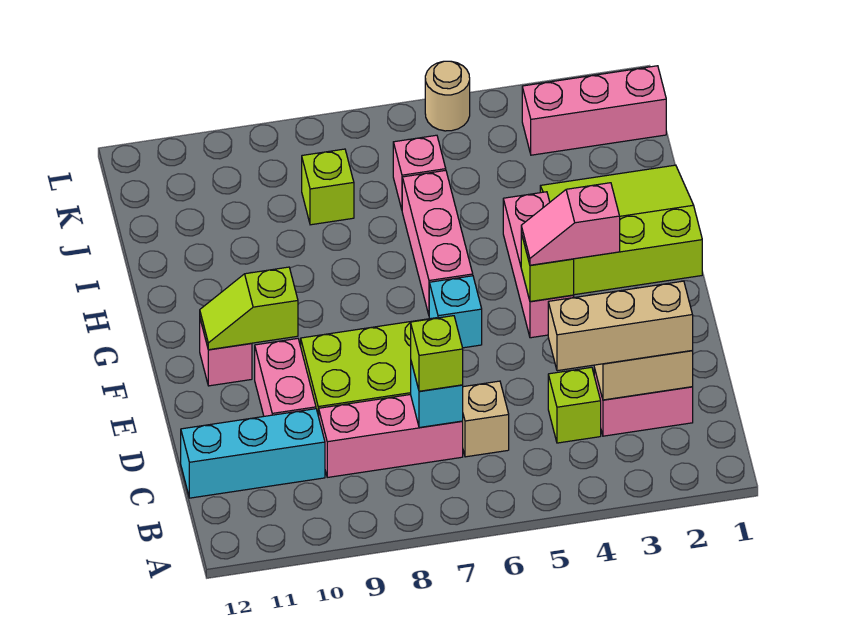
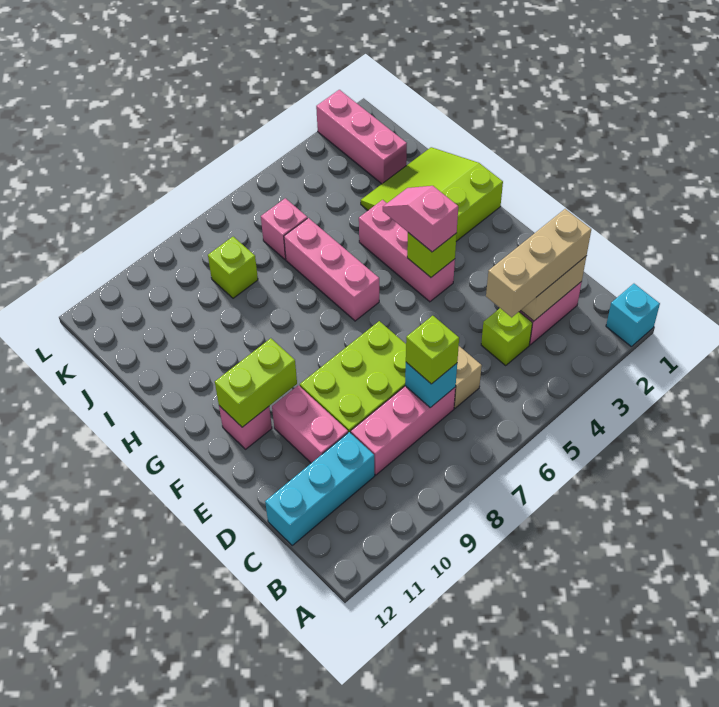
pink slope F3:F4 level 3 top 3 -> pink slope F4:G4 level 3 top F
cyan brick F6 level 1 -> cyan brick A1 level 1
lime slope F10:F11 level 2 top 10 -> lime brick F10:F11 level 2
pink brick K1:K3 level 1 -> pink brick J2:L2 level 1
tan round brick L5 level 1 -> none

